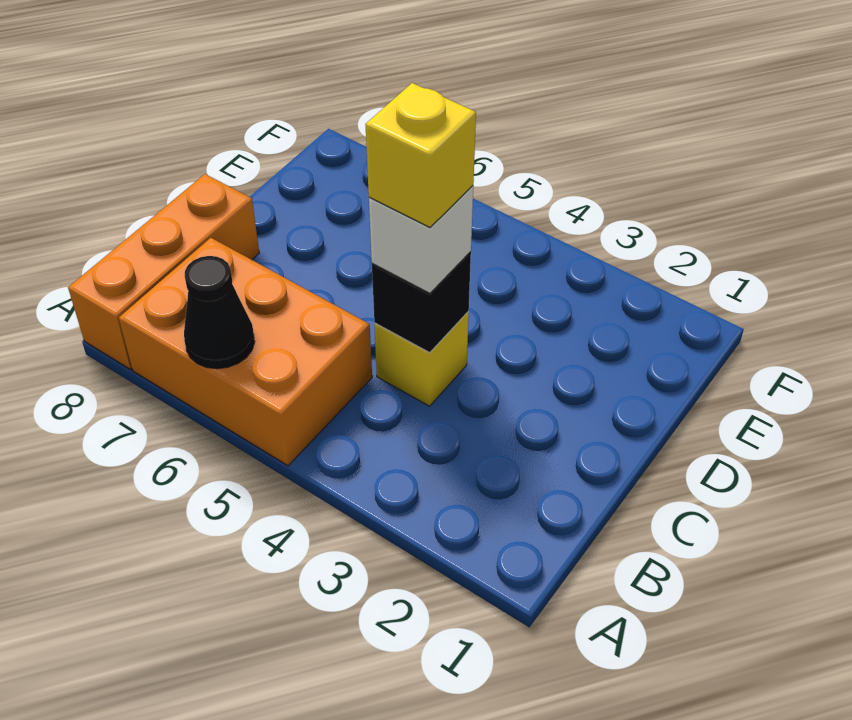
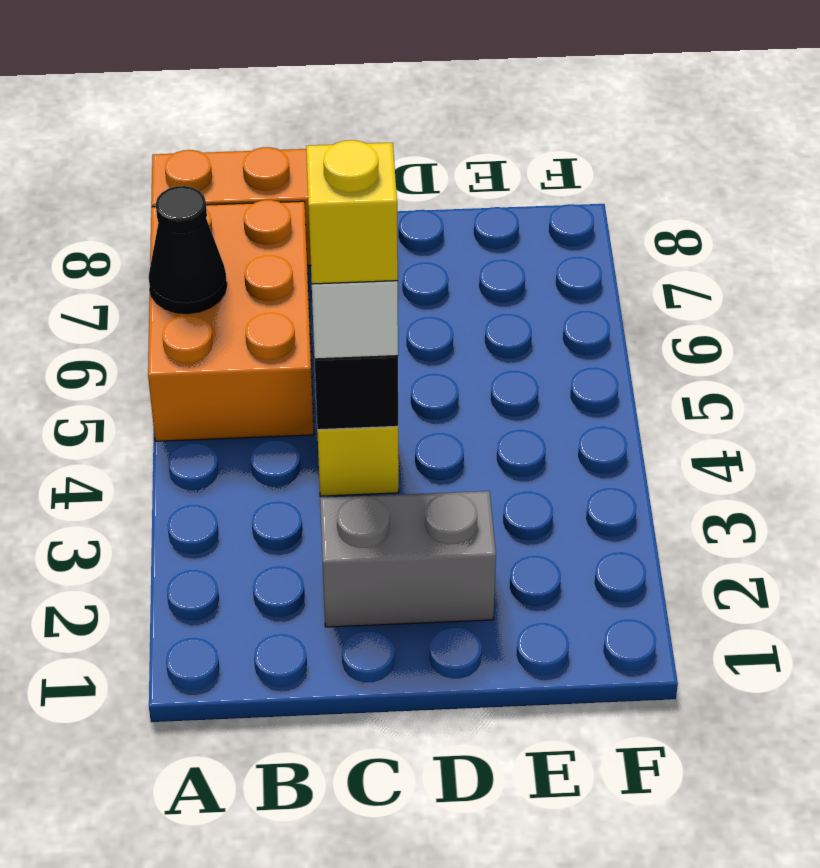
none -> grey brick C2:D2 level 1

